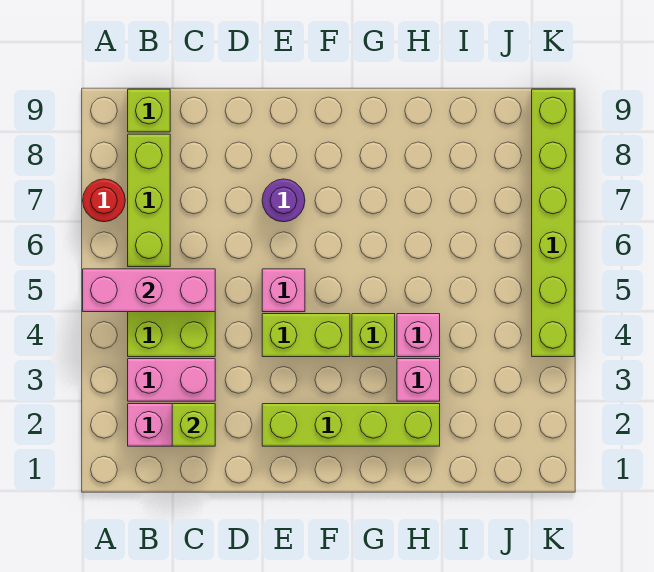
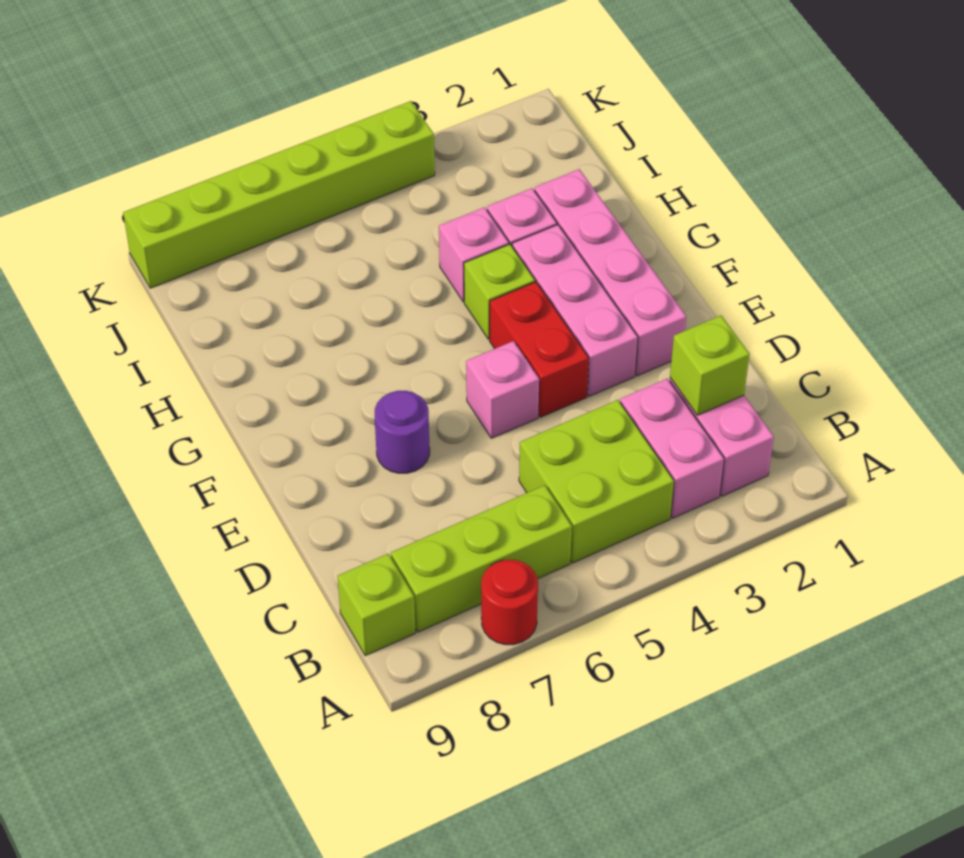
pink brick A5:C5 level 2 -> pink brick E3:G3 level 1
lime brick E2:H2 level 1 -> pink brick E2:H2 level 1
lime brick E4:F4 level 1 -> red brick E4:F4 level 1

